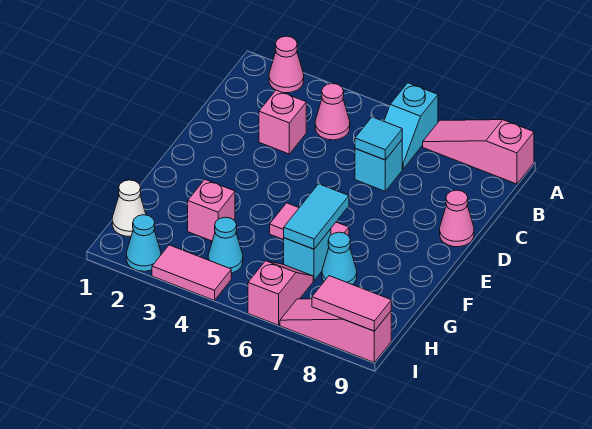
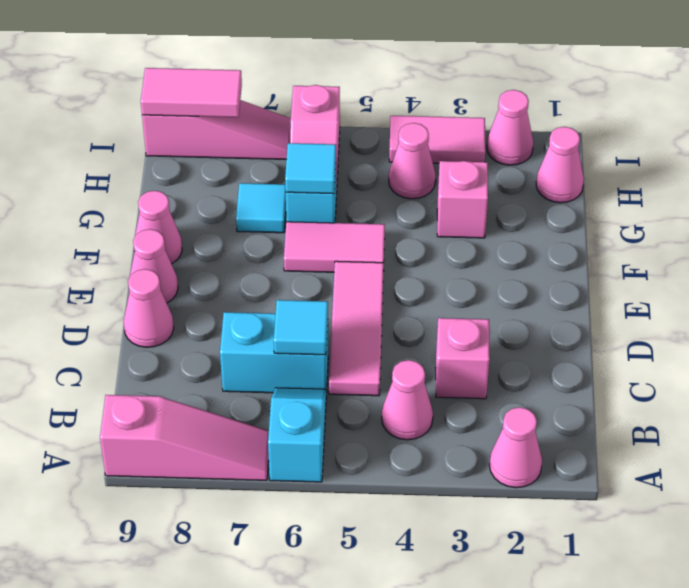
none -> pink tile C5:E5 level 1
cyan brick C6 level 1 -> cyan brick C6:C7 level 1
none -> pink cone E9 level 1
cyan tile F6:G6 level 2 -> cyan tile G6 level 2
none -> pink cone F9 level 1
cyan cone G7 level 1 -> cyan tile G7 level 1
white cone H1 level 1 -> pink cone H1 level 1
cyan cone H4 level 1 -> pink cone H4 level 1
cyan cone I2 level 1 -> pink cone I2 level 1

